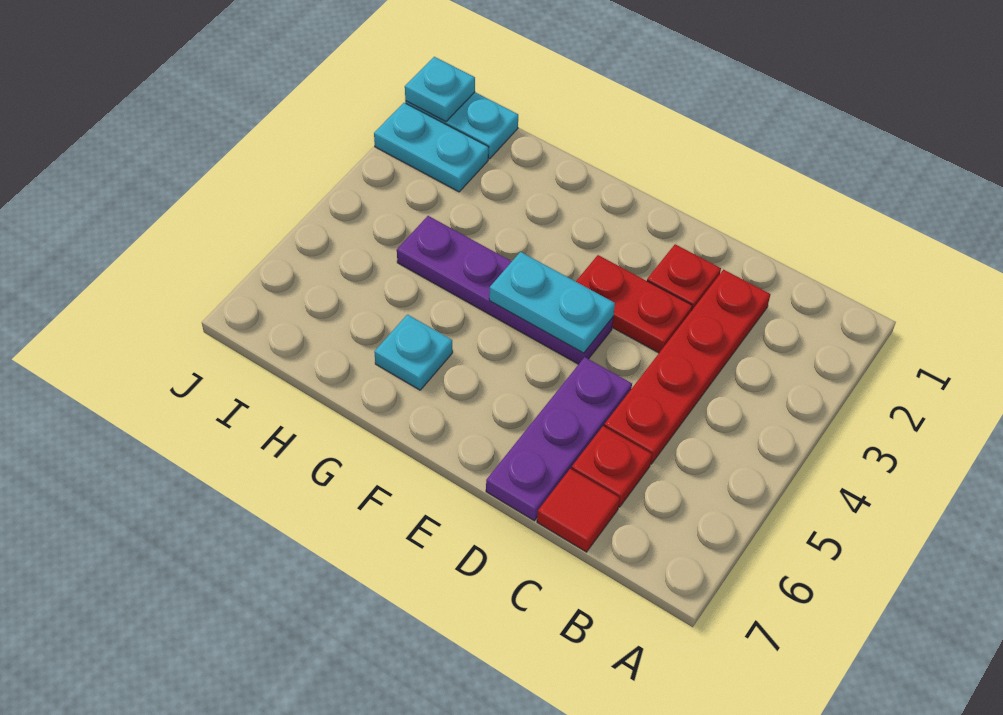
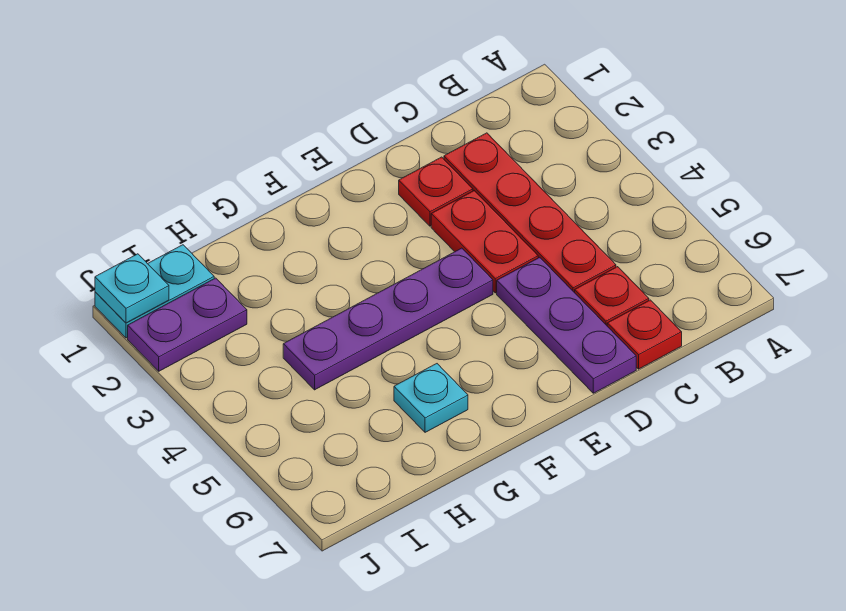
red tile C7 level 1 -> red plate C7 level 1
red plate D3:E3 level 1 -> red plate D3:D4 level 1
cyan plate E4:F4 level 2 -> none
cyan plate I2:J2 level 1 -> purple plate I2:J2 level 1

